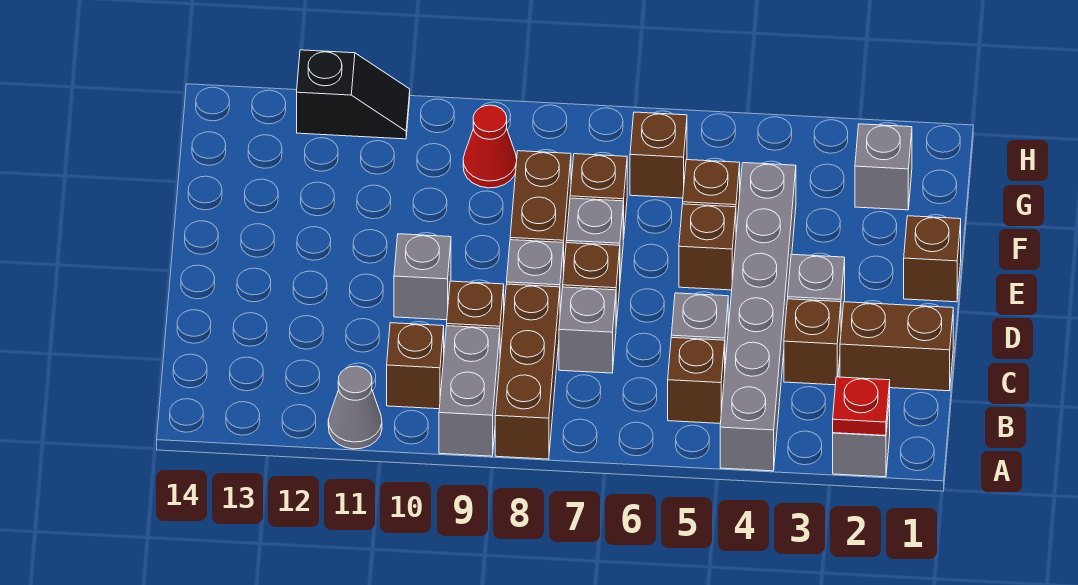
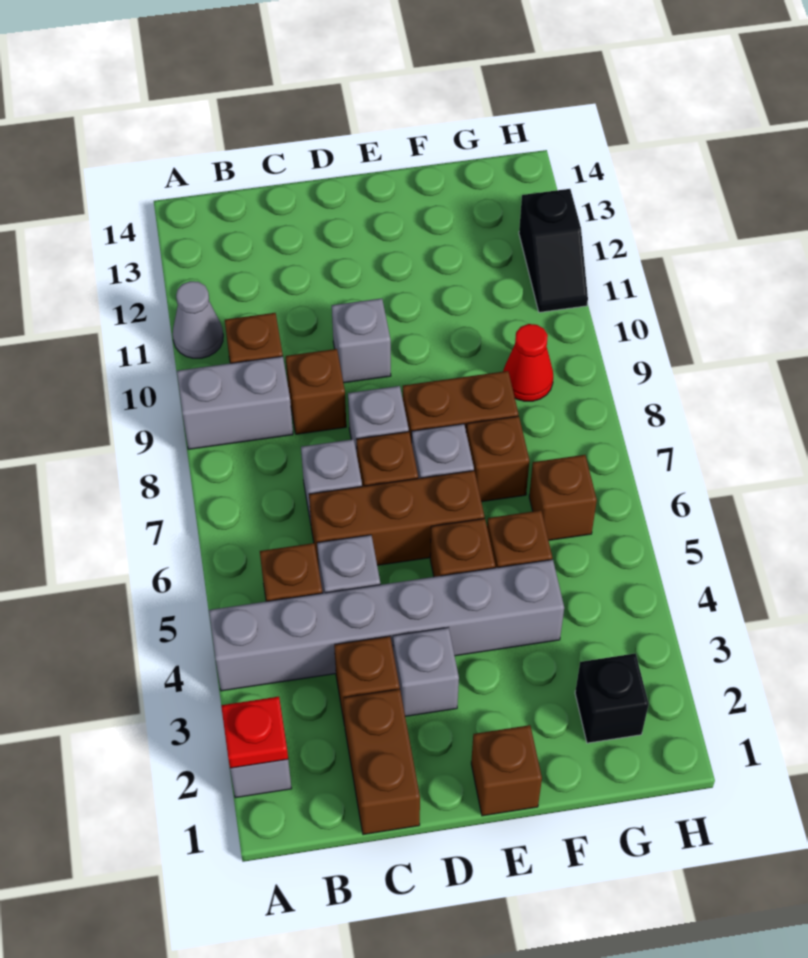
brown brick A8:C8 level 1 -> brown brick C6:E6 level 1
grey brick G2 level 1 -> black brick G2 level 1

